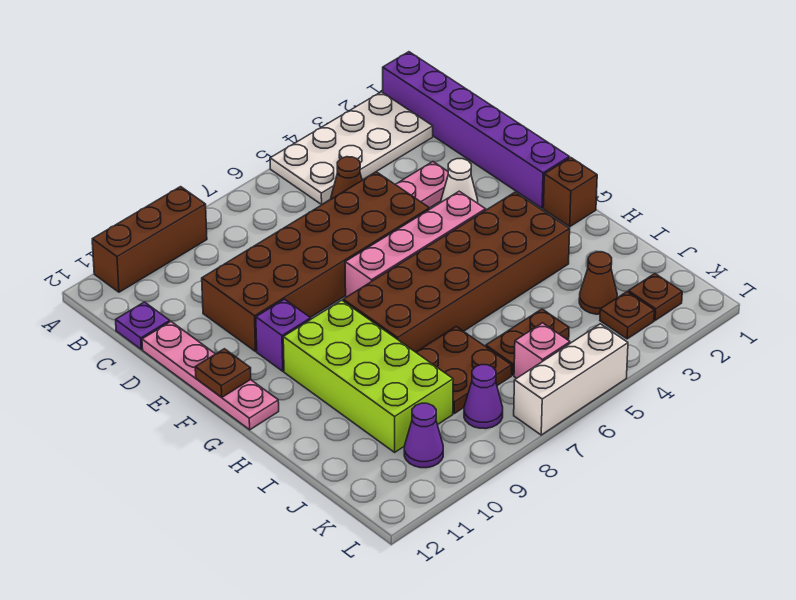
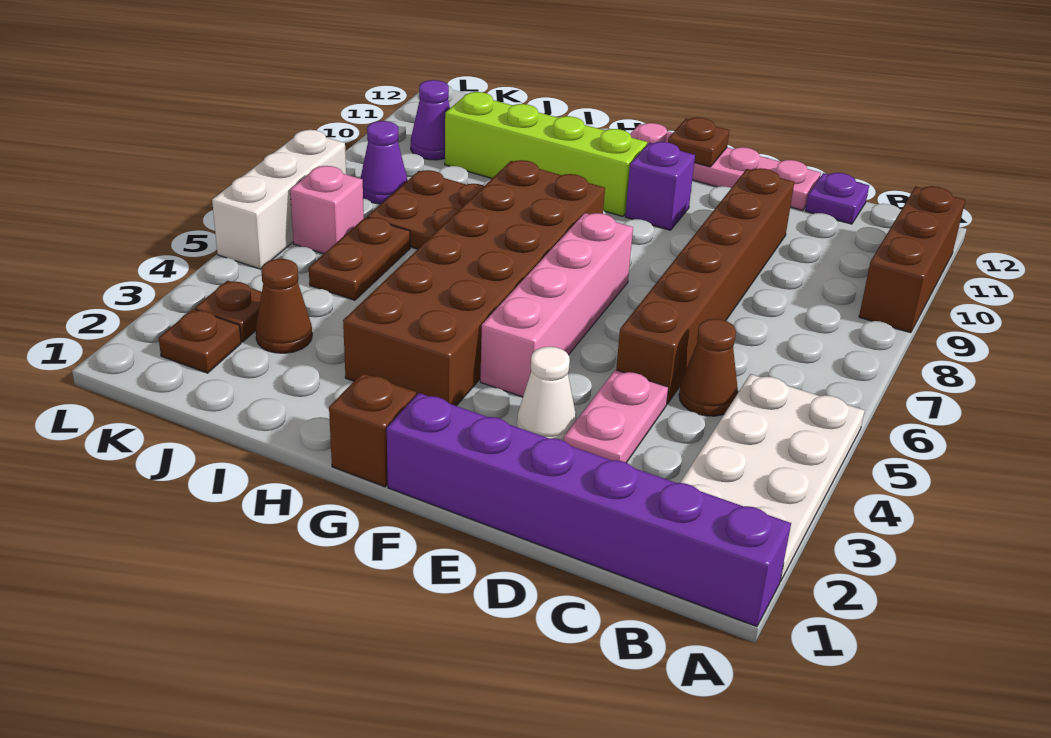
brown brick D5:E10 level 1 -> brown brick D5:D10 level 1
lime brick G9:J10 level 1 -> lime brick G10:J10 level 1

